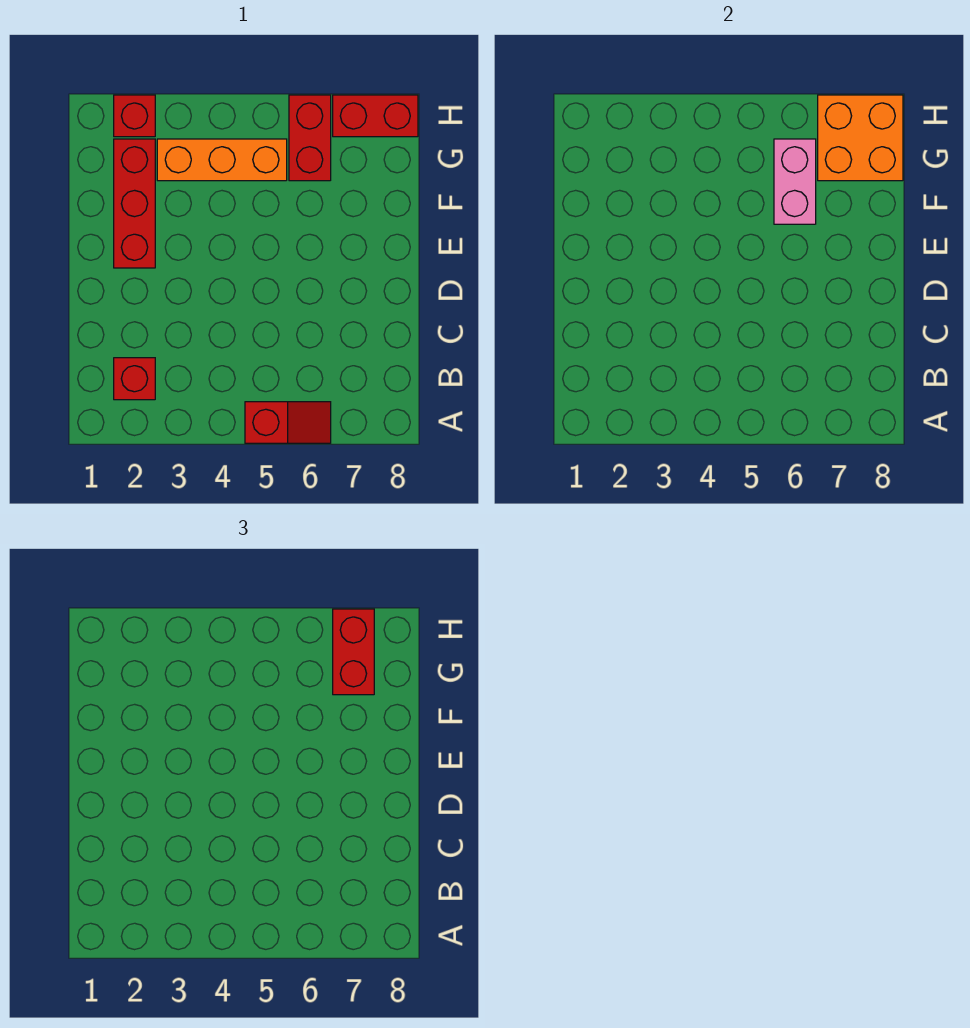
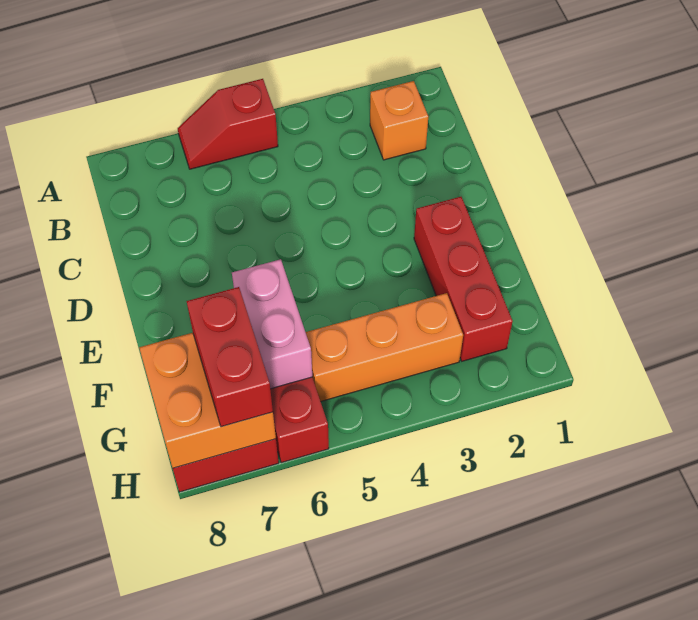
red brick B2 level 1 -> orange brick B2 level 1
red brick H2 level 1 -> none

